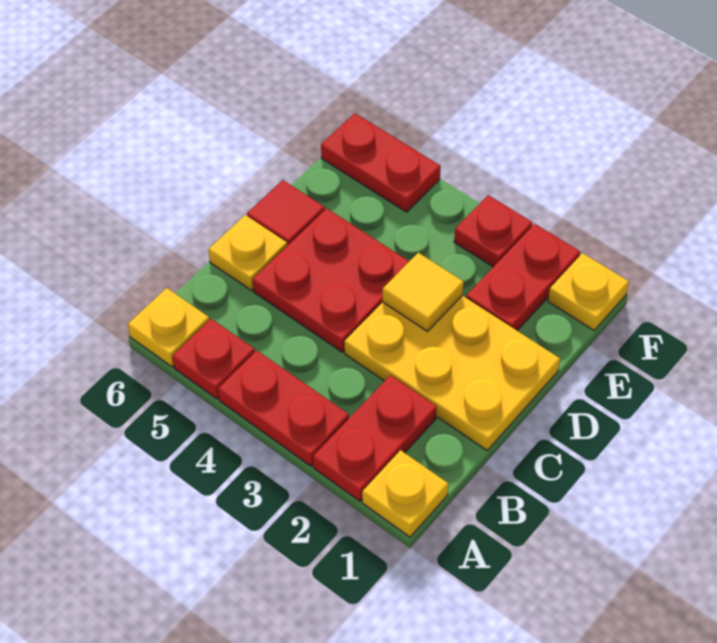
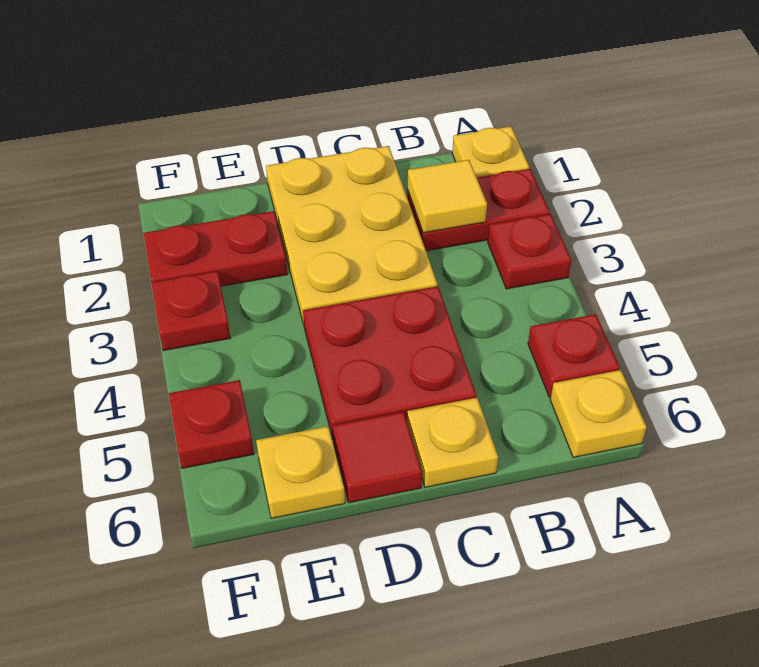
red plate A3:A4 level 1 -> red plate A3 level 1
yellow tile D3 level 2 -> yellow tile B2 level 2
yellow plate F1 level 1 -> yellow plate E6 level 1
red plate F5:F6 level 1 -> red plate F5 level 1

